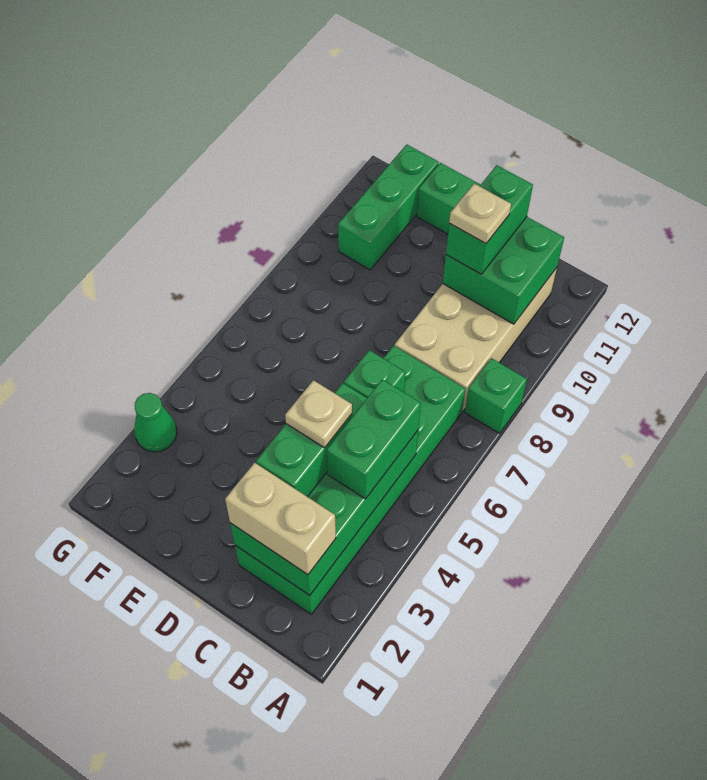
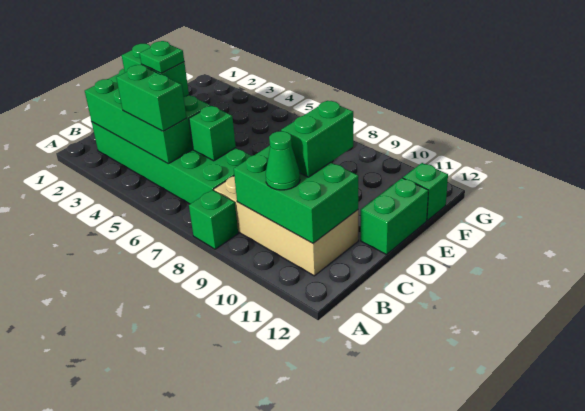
tan brick B2:C2 level 3 -> none
green brick B10:C11 level 2 -> green brick B9:C11 level 2
tan plate C4 level 4 -> green plate C4 level 4
green brick C10:C11 level 3 -> green brick C10:D10 level 3
tan plate C10 level 4 -> none
green brick F10:F12 level 1 -> green brick F12 level 1
green cone G3 level 1 -> green cone B10 level 3

